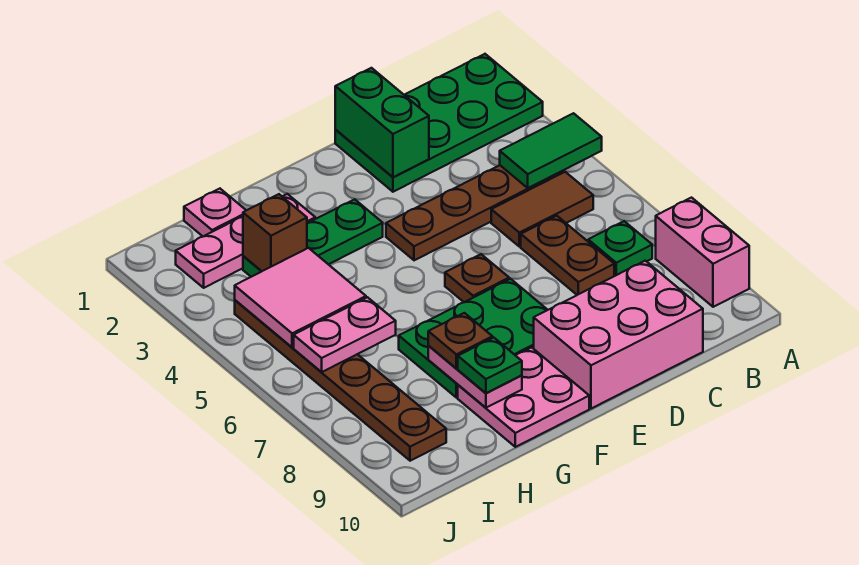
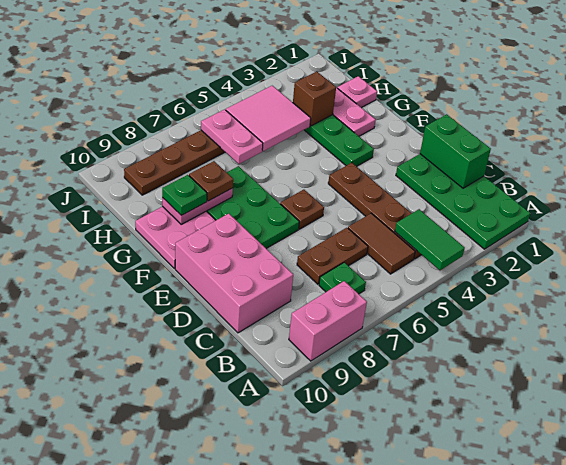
green brick D1:D2 level 2 -> green brick C1:D1 level 2

